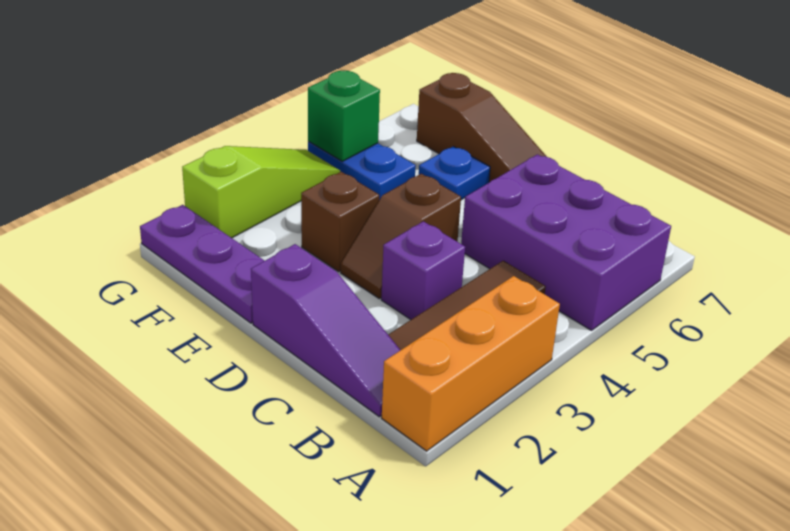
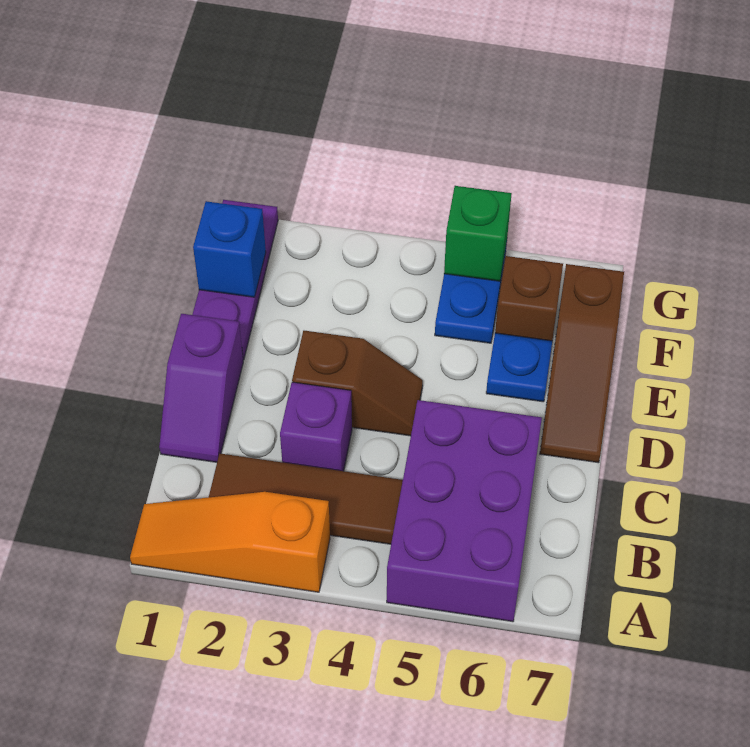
orange brick A1:A3 level 1 -> orange slope A1:A3 level 1 top 3
purple slope B1:D1 level 1 top D -> purple slope C1:D1 level 1 top D
brown slope D3:D4 level 1 top 4 -> brown slope D3:D4 level 1 top 3
brown brick E3 level 1 -> brown brick F6 level 1
none -> blue brick F1 level 2
lime slope G2:G4 level 1 top 2 -> none

